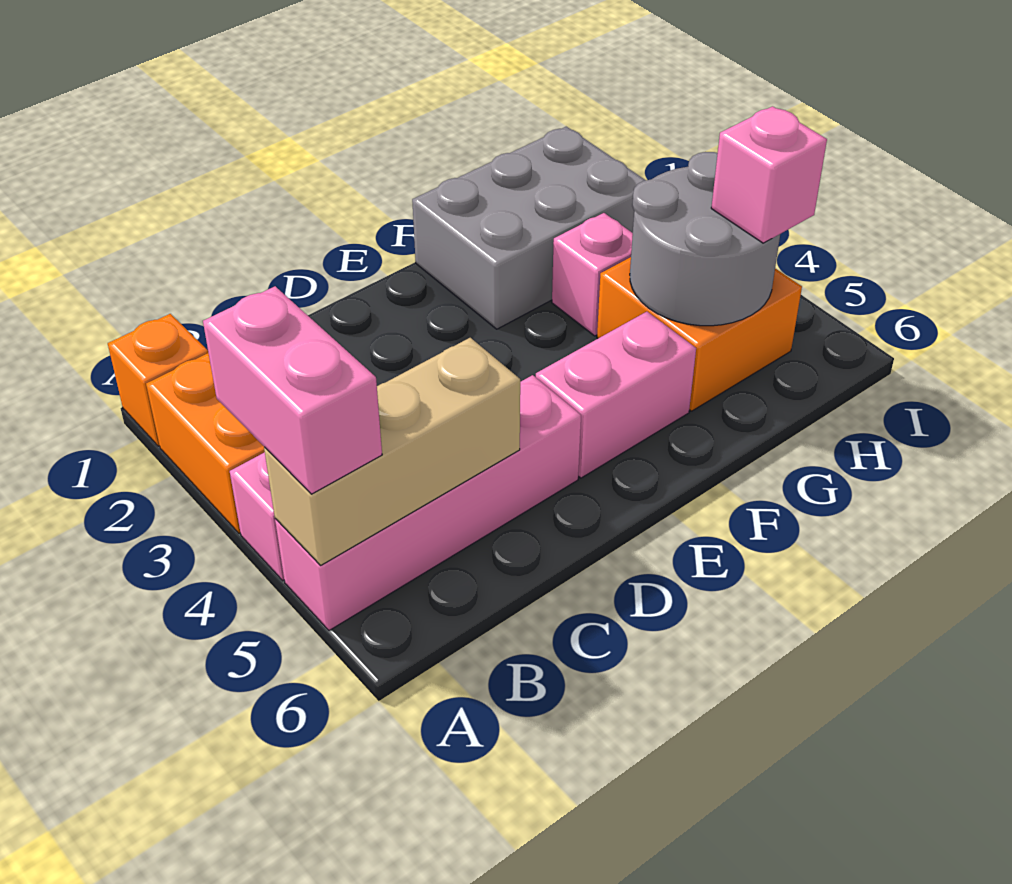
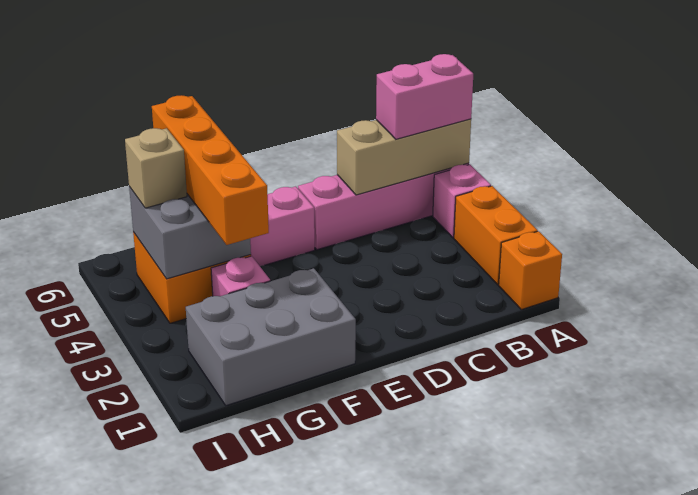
pink brick A4:A5 level 3 -> pink brick A5:B5 level 3
none -> orange brick G3:G6 level 3
grey round brick G4:H5 level 2 -> grey brick G4:H5 level 2
pink brick H5 level 3 -> tan brick H5 level 3

